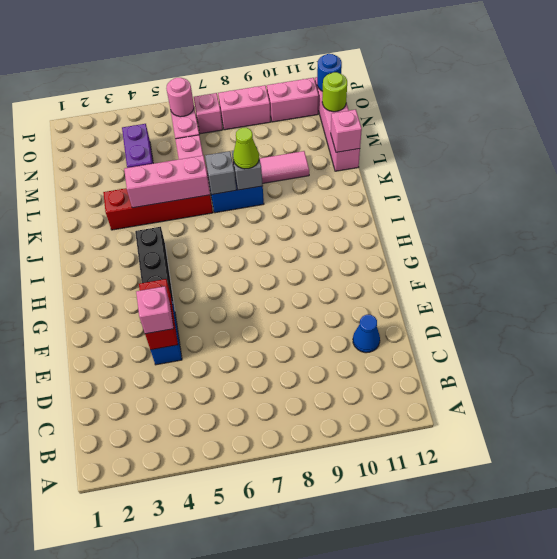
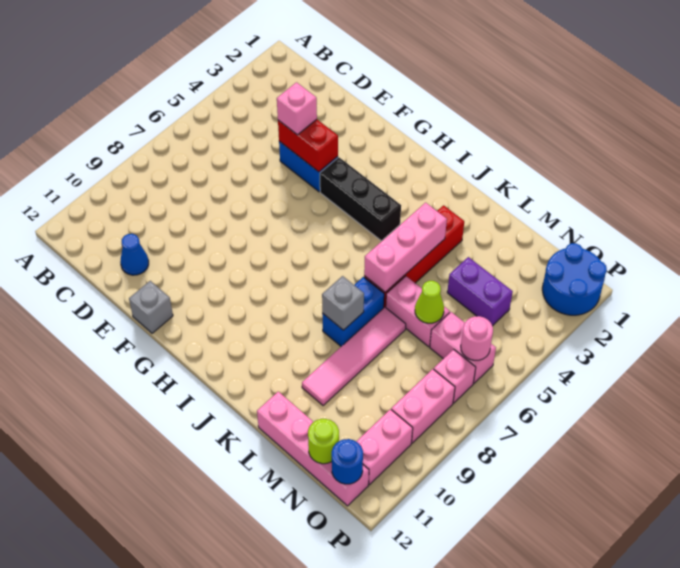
grey brick K7 level 2 -> grey brick F12 level 1
lime cone K8 level 3 -> lime cone M6 level 2
pink brick L12 level 2 -> none
none -> blue round brick O1:P2 level 1

